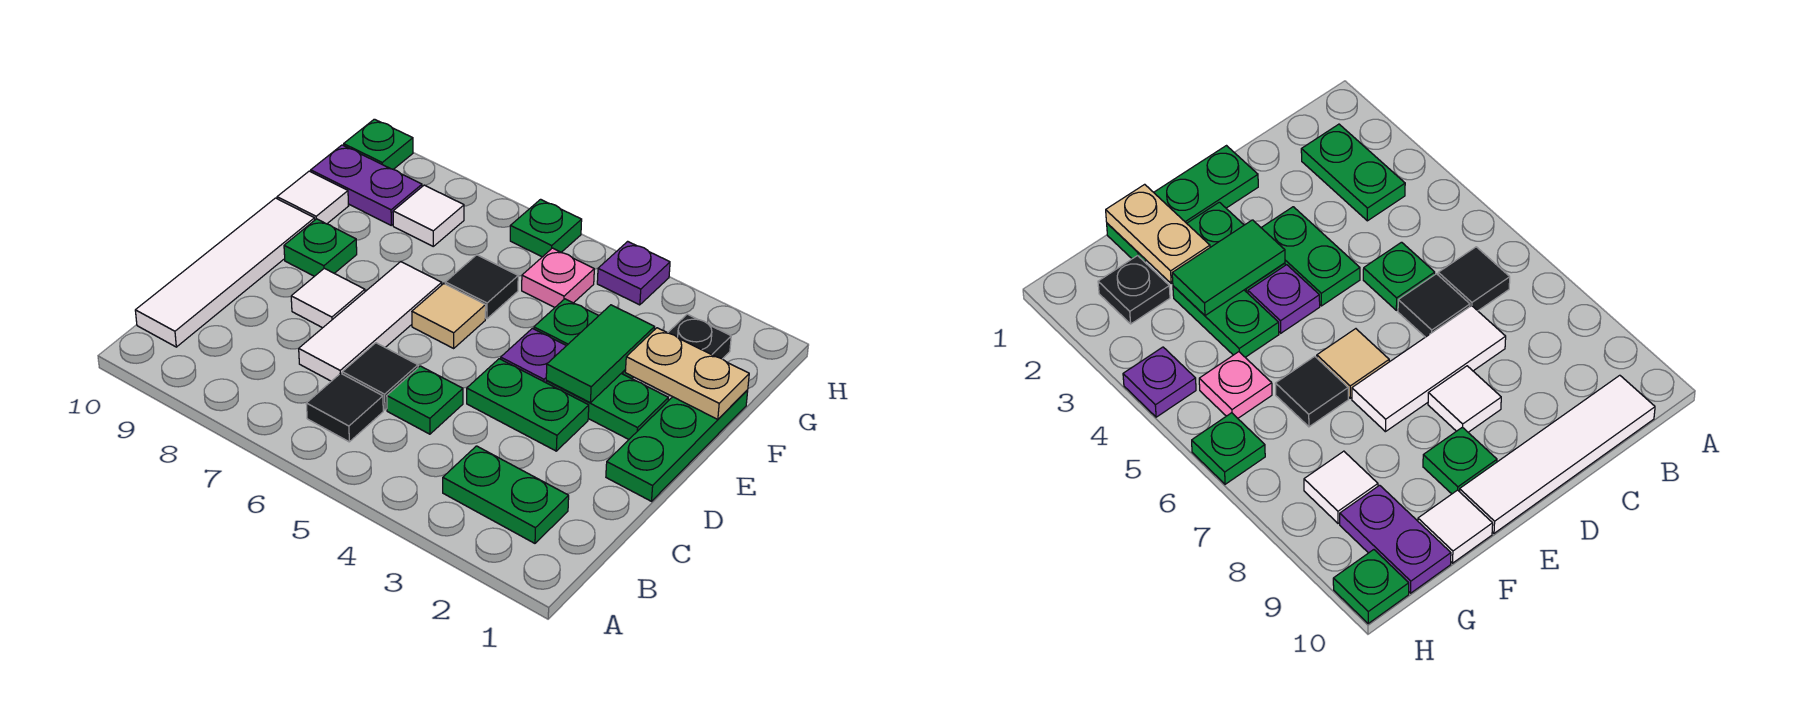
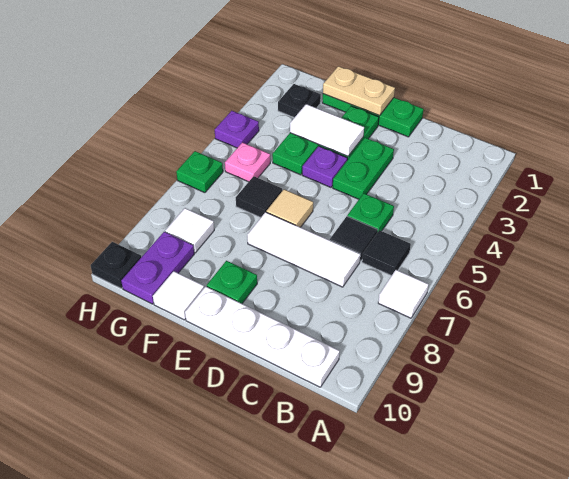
green plate B2:B3 level 1 -> none
white tile B10:E10 level 1 -> white plate B10:E10 level 1
white tile D8 level 1 -> white tile A7 level 1
green tile E3:F3 level 2 -> white tile E3:F3 level 2
tan plate F1:F2 level 2 -> tan plate E1:F1 level 2
green plate H10 level 1 -> black plate H10 level 1

